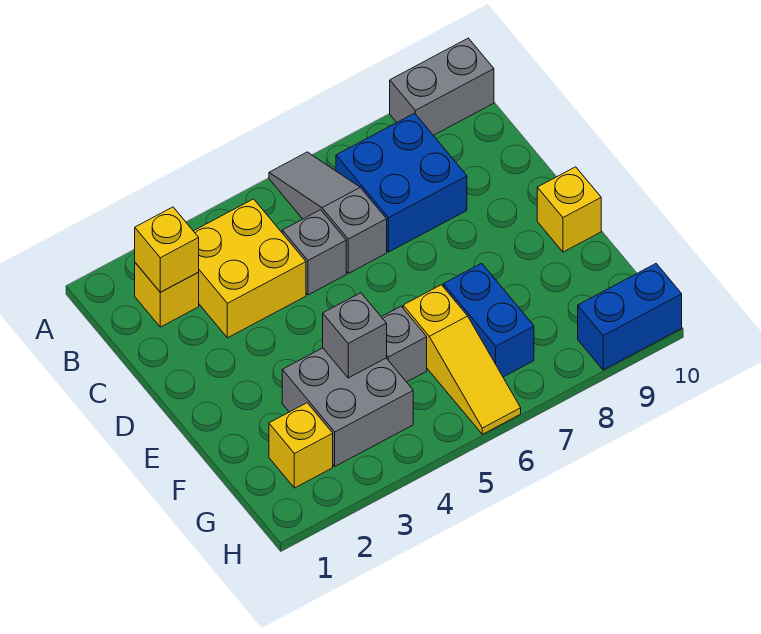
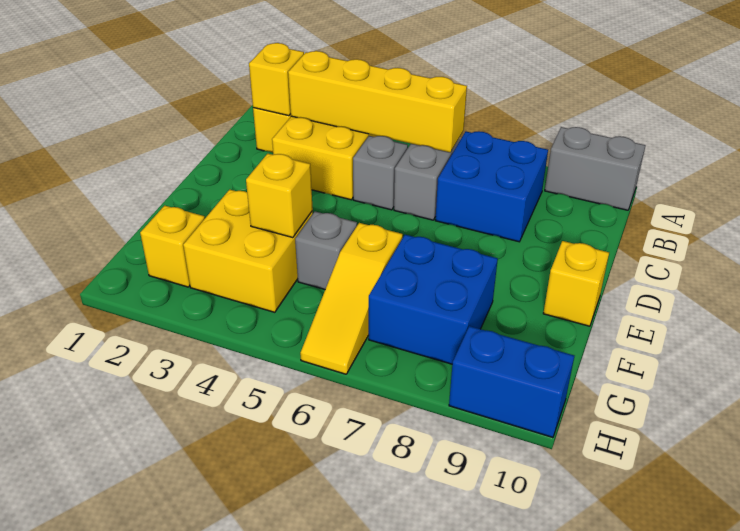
none -> yellow brick B3:B6 level 2
grey brick F3:G4 level 1 -> yellow brick F3:G4 level 1
grey brick F4 level 2 -> yellow brick F4 level 2
blue brick F7:G7 level 1 -> blue brick F7:G8 level 1

